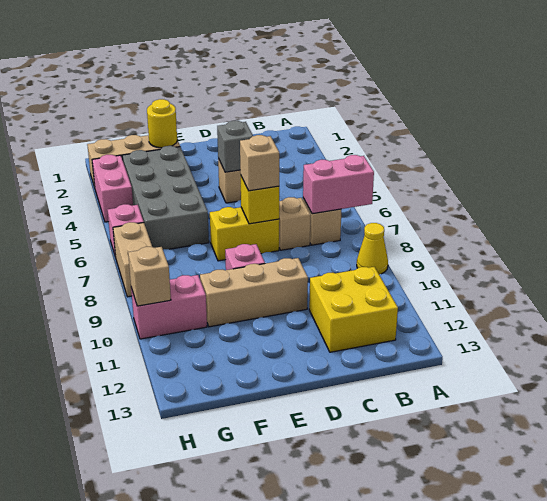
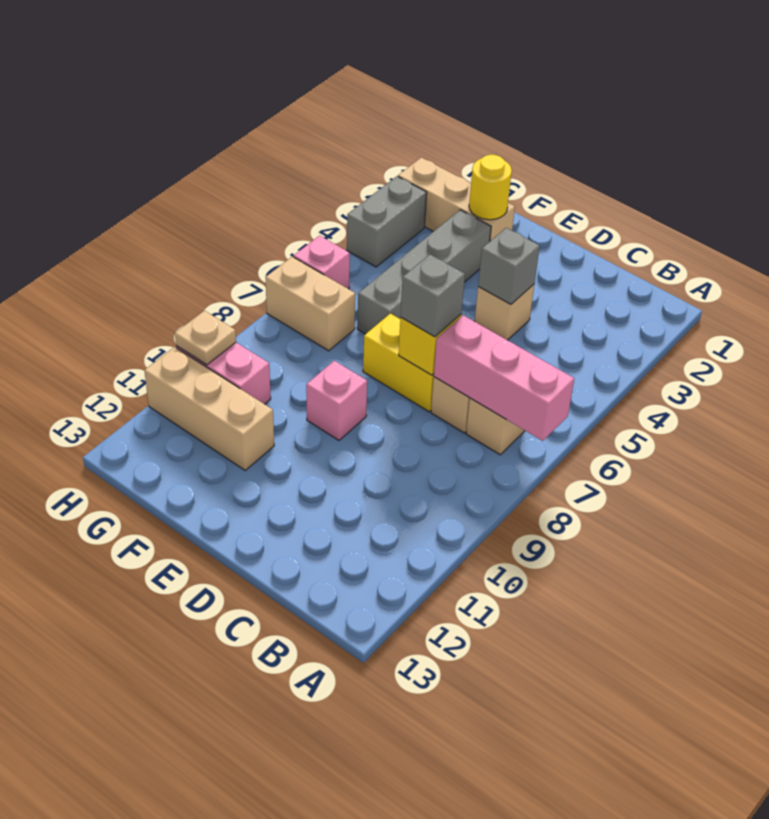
pink brick A7:B7 level 2 -> pink brick A7:C7 level 2
yellow cone A9 level 1 -> none
yellow brick B11:C12 level 1 -> none
tan brick D7 level 3 -> grey brick D7 level 3
tan brick D10:F10 level 1 -> tan brick F11:H11 level 1
grey brick F3:G6 level 1 -> grey brick F3:F6 level 1
pink brick H3:H4 level 1 -> grey brick H3:H4 level 1
tan brick H7:H8 level 1 -> tan brick G7:H7 level 1
tan brick H10 level 2 -> tan plate H10 level 2

